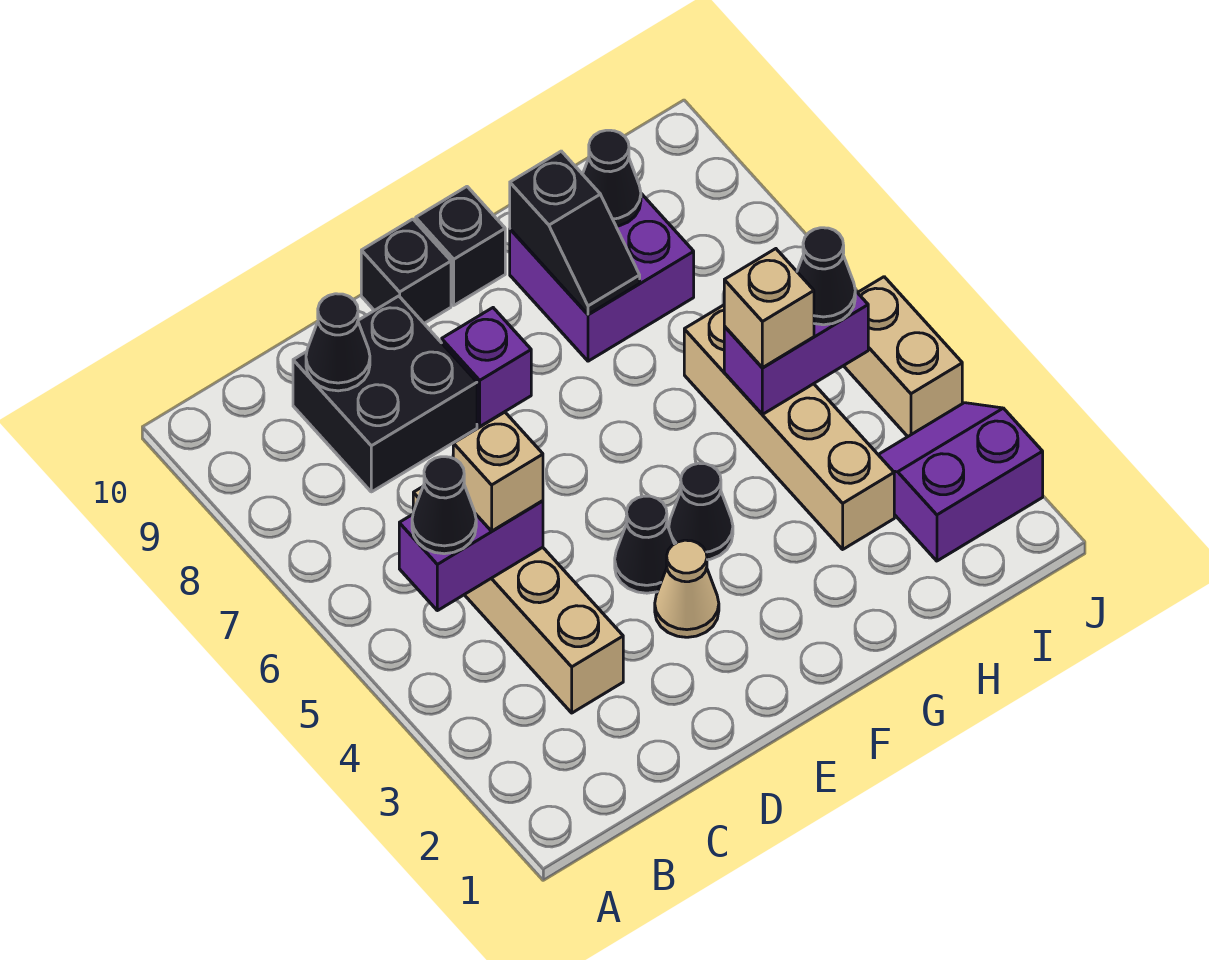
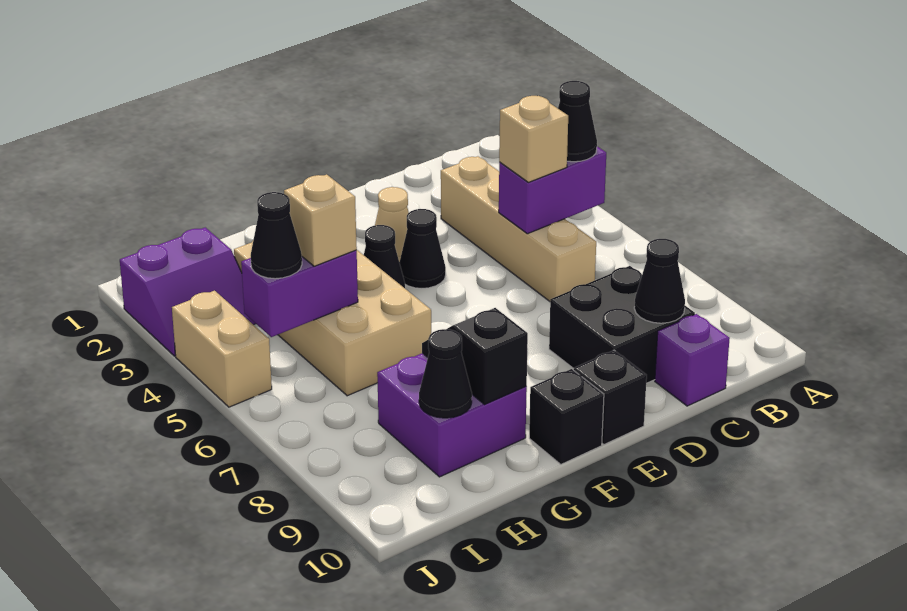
purple brick E8 level 1 -> purple brick C10 level 1
tan brick H3:H6 level 1 -> tan brick G3:H6 level 1

